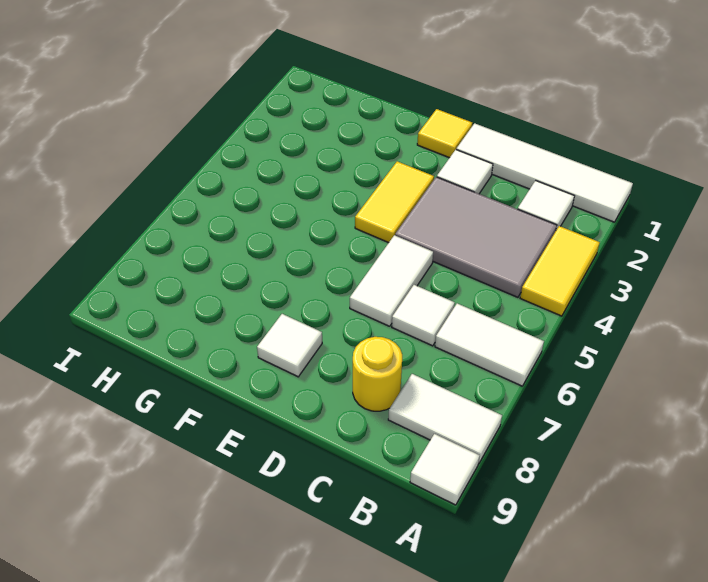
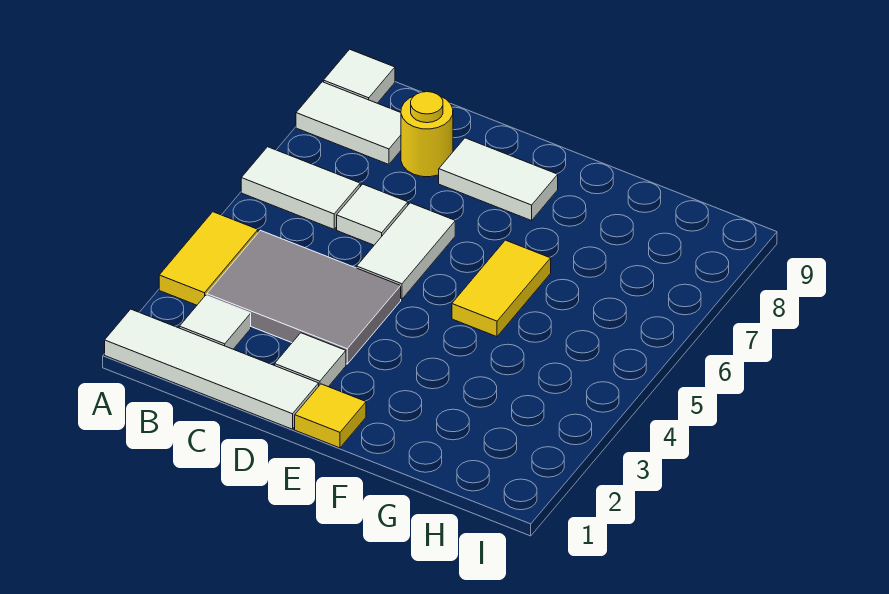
yellow tile E3:E4 level 1 -> yellow tile F5:F6 level 1
white tile E8 level 1 -> white tile D8:E8 level 1

